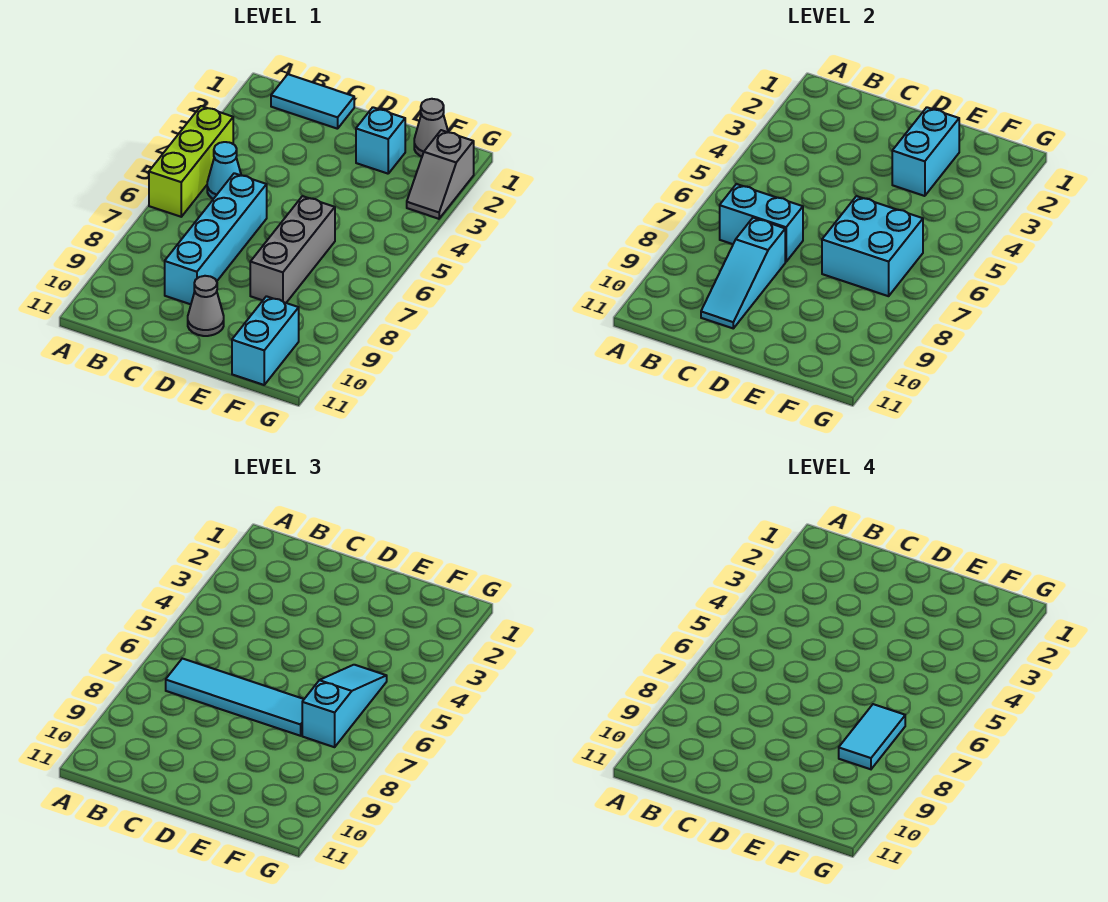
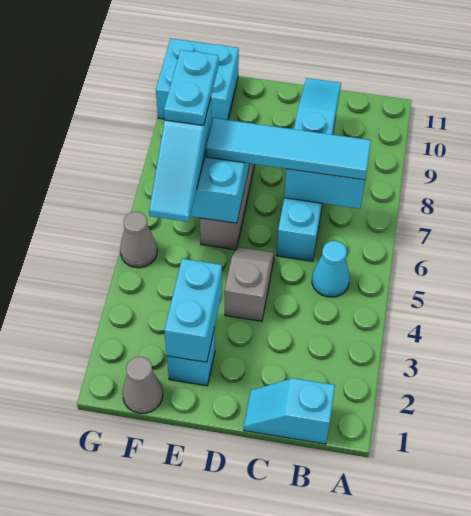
lime brick A4:A6 level 1 -> none
cyan tile B1:C1 level 1 -> cyan slope B1:C1 level 1 top B
grey cone D10 level 1 -> grey cone G5 level 1
cyan tile F7:F8 level 4 -> cyan plate F7:F8 level 4
cyan brick F10:F11 level 1 -> cyan brick F10:G11 level 1
grey slope G2:G3 level 1 top 2 -> grey slope D4:D5 level 1 top 4

